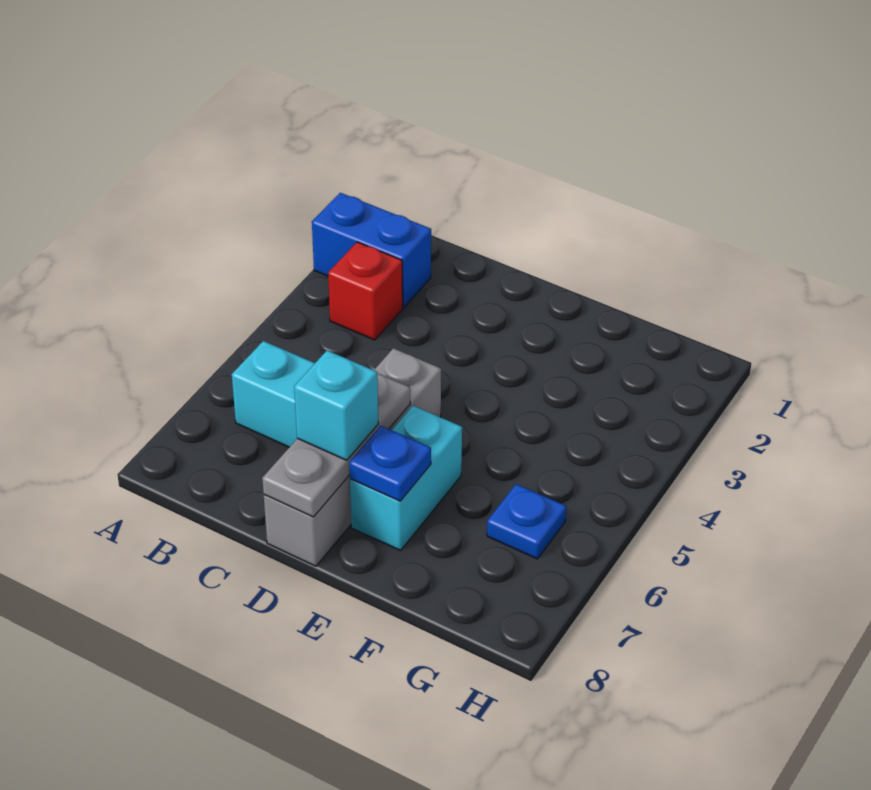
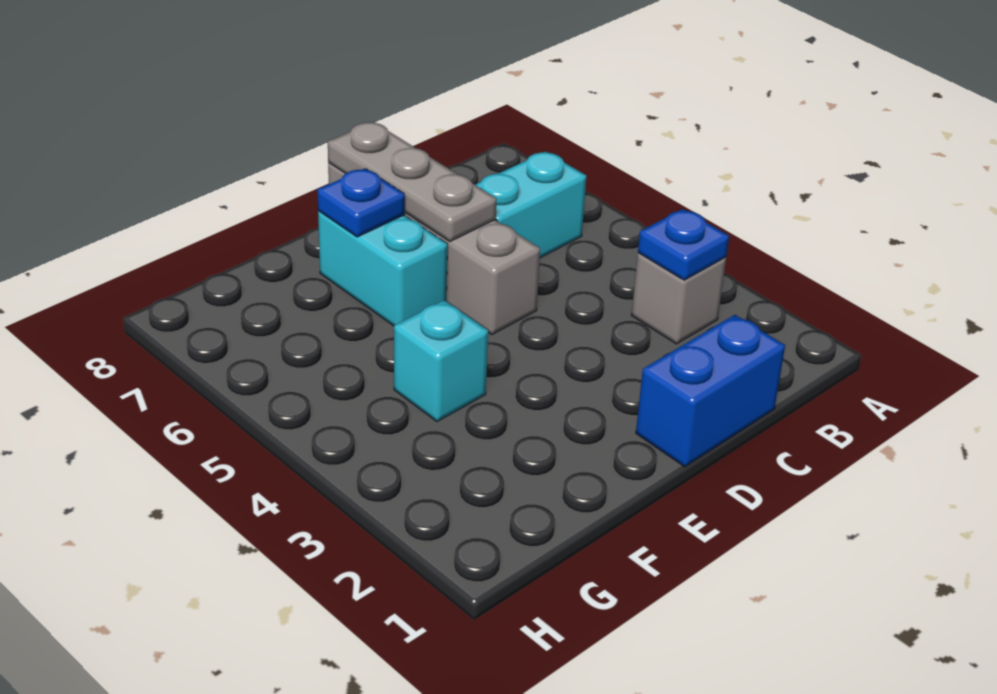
blue brick A2:B2 level 1 -> blue brick C1:D1 level 1
red brick B3 level 1 -> grey brick B3 level 1
cyan brick D7 level 3 -> cyan brick F4 level 1
blue plate G6 level 1 -> blue plate B3 level 2

